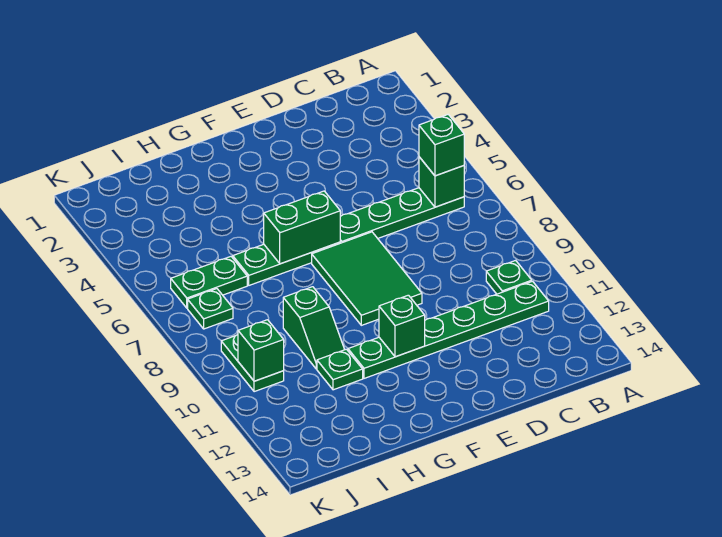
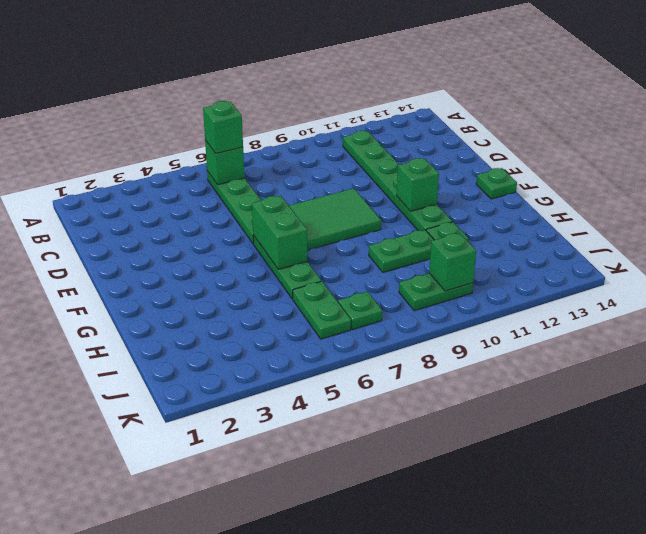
green plate B10 level 1 -> green plate F14 level 1
green slope H9:H10 level 1 top 9 -> green plate H9:H10 level 1

